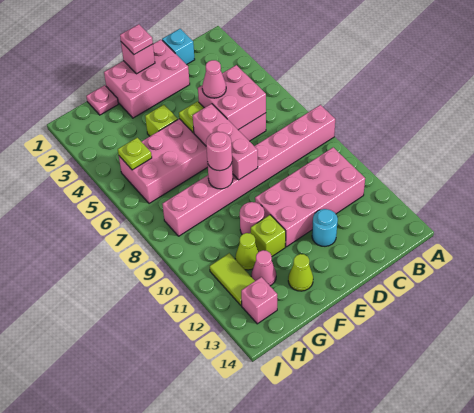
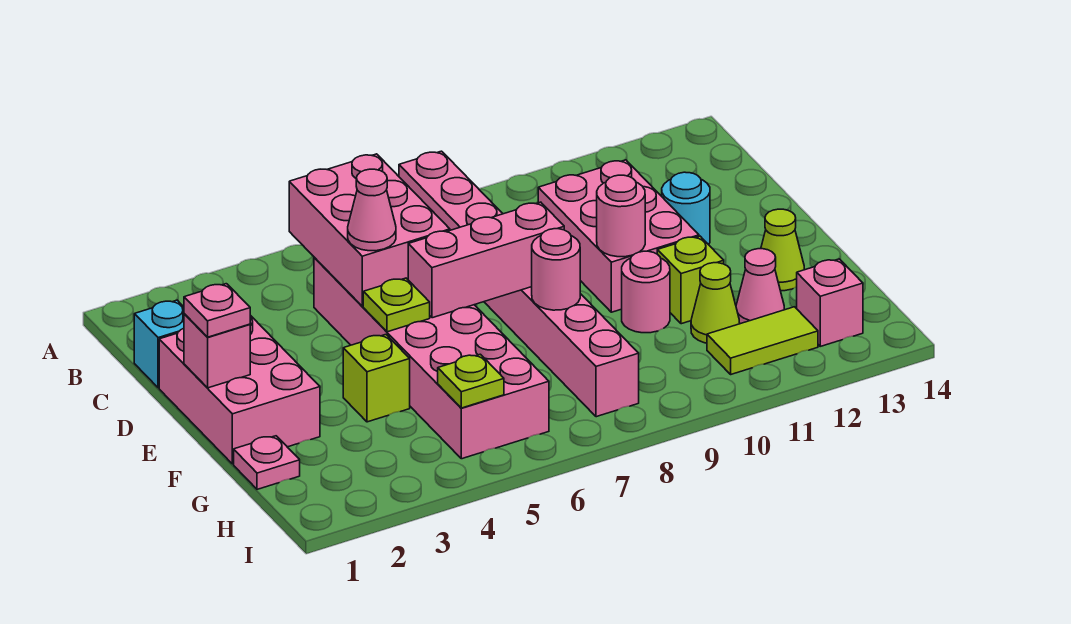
pink brick B10:E11 level 1 -> pink brick C10:E11 level 1
pink brick C5:D6 level 2 -> pink brick B5:D6 level 2
pink round brick F8 level 3 -> pink round brick E10 level 2

